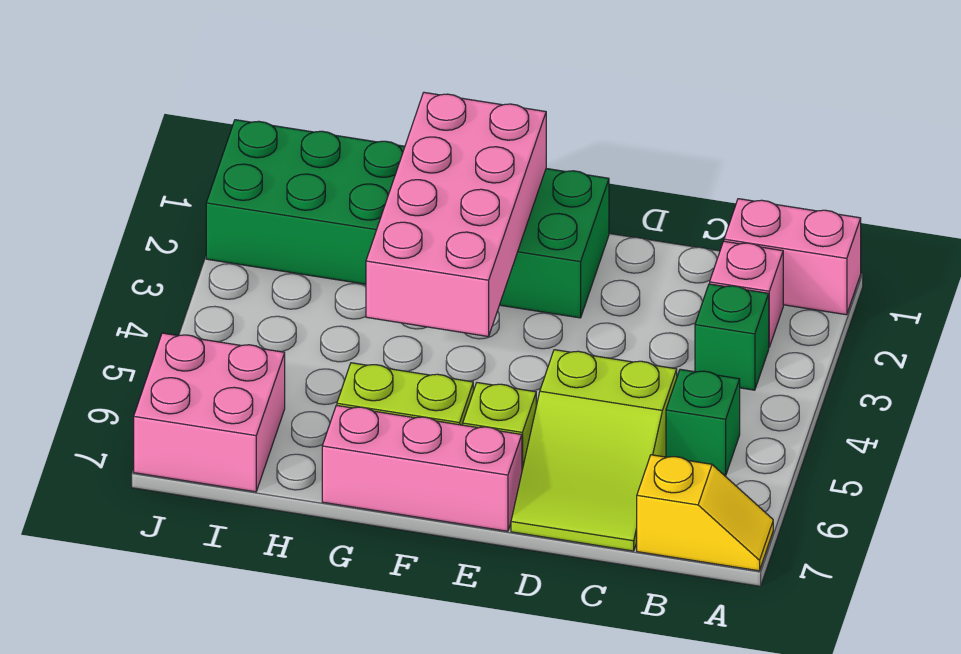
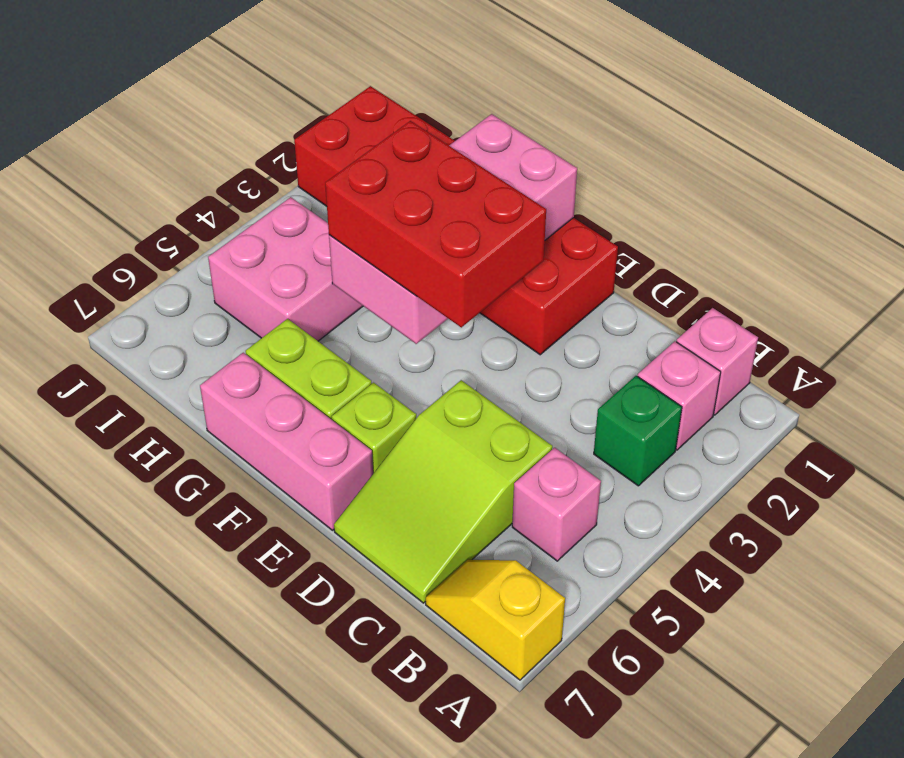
pink brick A1:B1 level 1 -> pink brick B1 level 1
yellow slope A7:B7 level 1 top B -> yellow slope A7:B7 level 1 top A
green brick B5 level 1 -> pink brick B5 level 1
green brick E1:J2 level 1 -> red brick E1:J2 level 1
none -> red brick E3:G4 level 3
pink brick I6:J7 level 1 -> pink brick H4:I5 level 1

